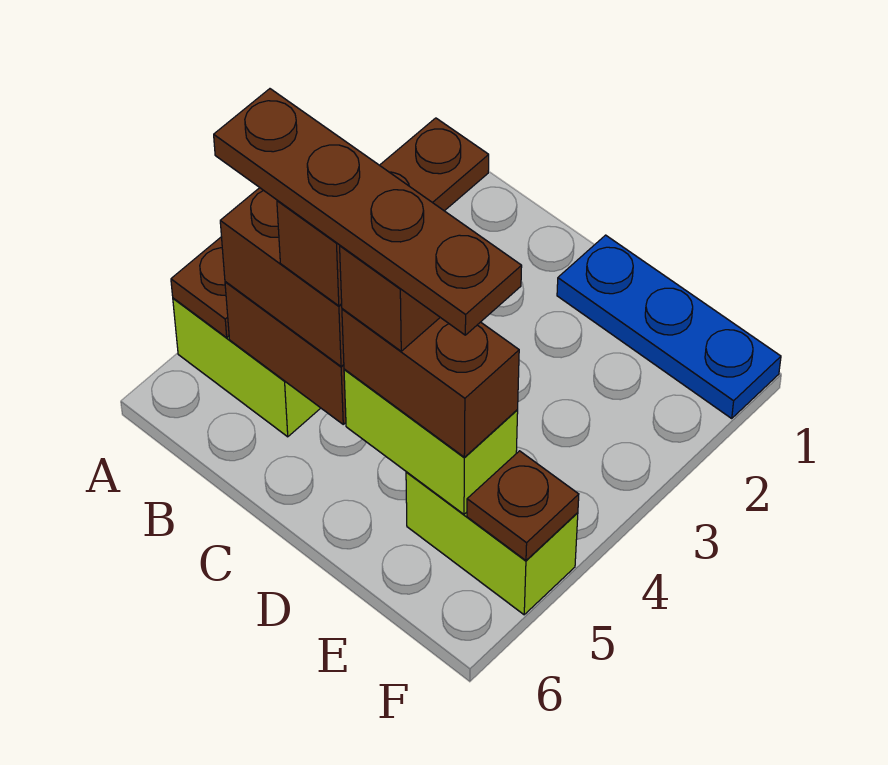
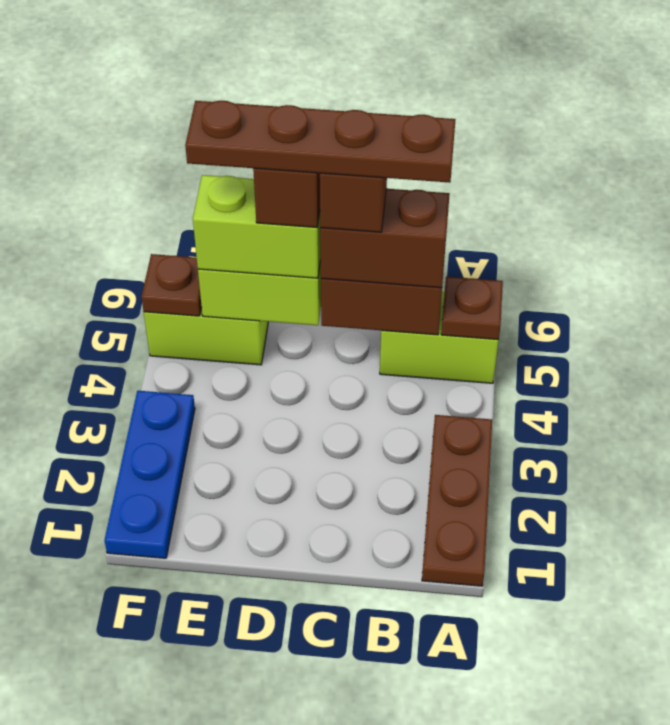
blue plate D1:F1 level 1 -> blue plate F1:F3 level 1
brown brick D5:E5 level 3 -> lime brick D5:E5 level 3

